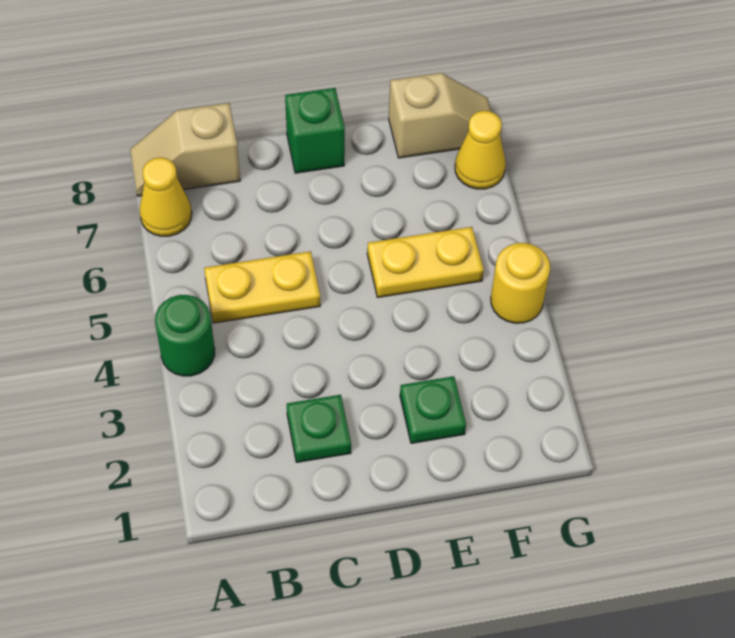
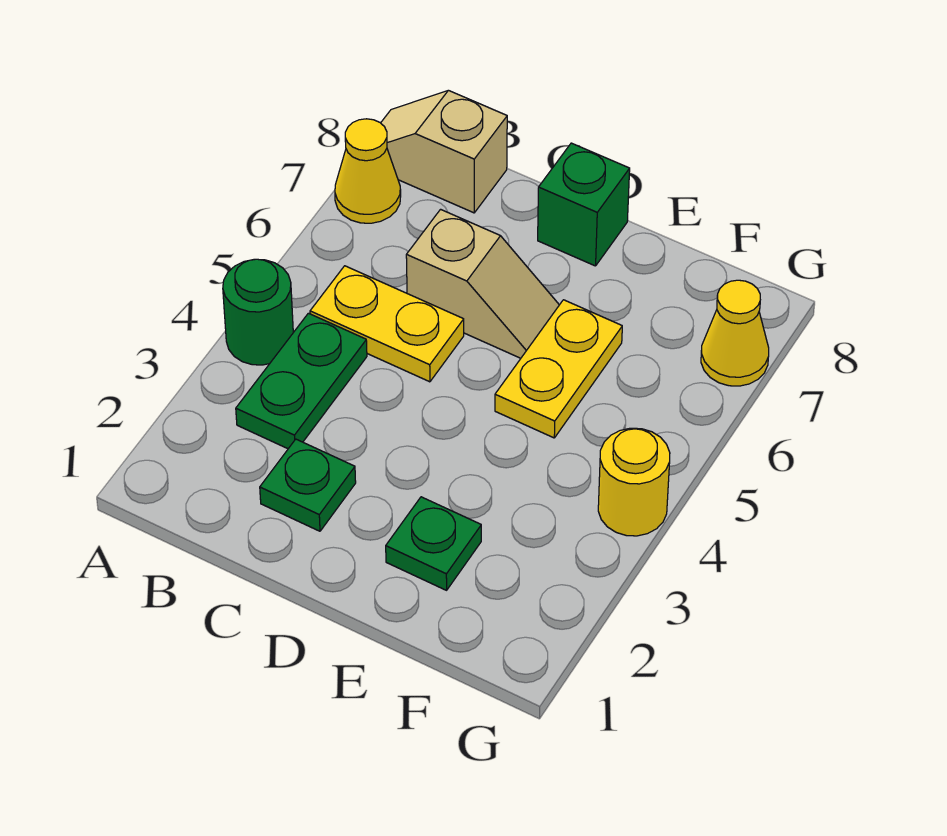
none -> green plate B3:B4 level 1
yellow plate E5:F5 level 1 -> yellow plate E5:E6 level 1
tan slope F8:G8 level 1 top F -> tan slope C6:D6 level 1 top C

